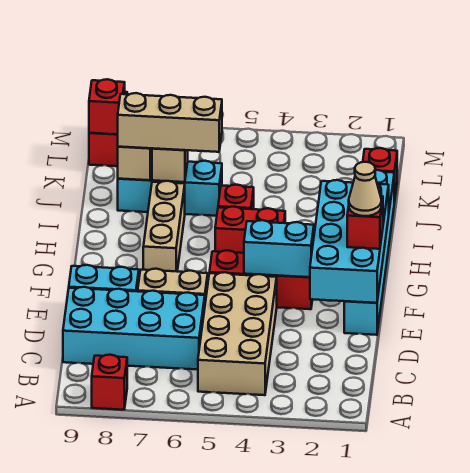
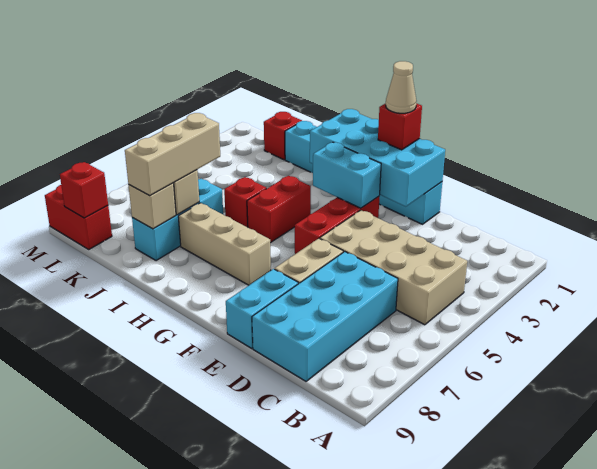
red brick A8 level 1 -> none
cyan brick F3:F4 level 2 -> cyan brick F3:G3 level 2

